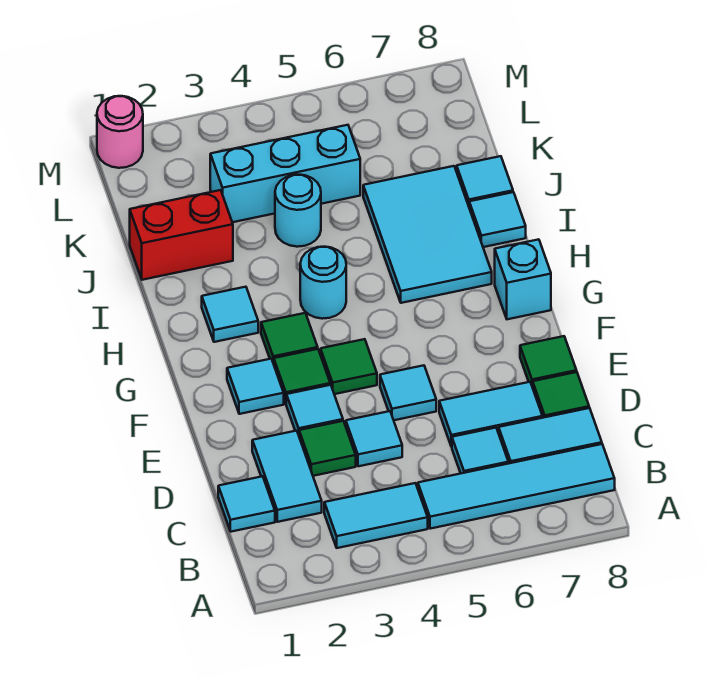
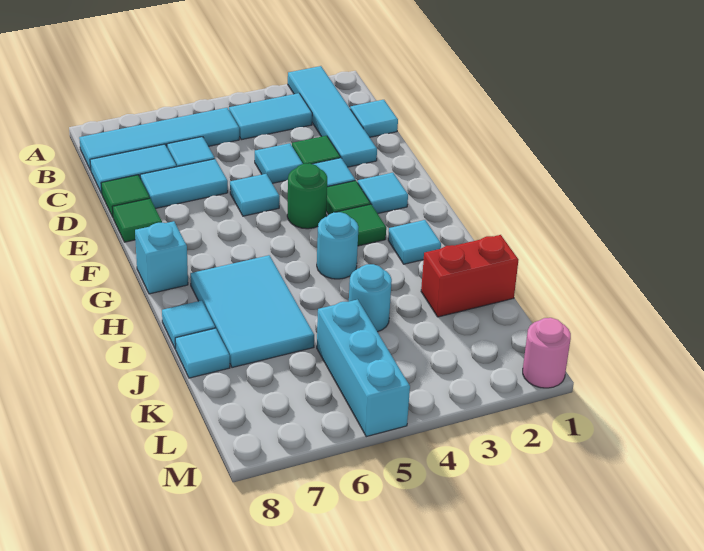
cyan tile C2:D2 level 1 -> cyan tile A2:D2 level 1
green tile F4 level 1 -> green round brick F4 level 1
cyan brick K3:K5 level 1 -> cyan brick K5:M5 level 1

